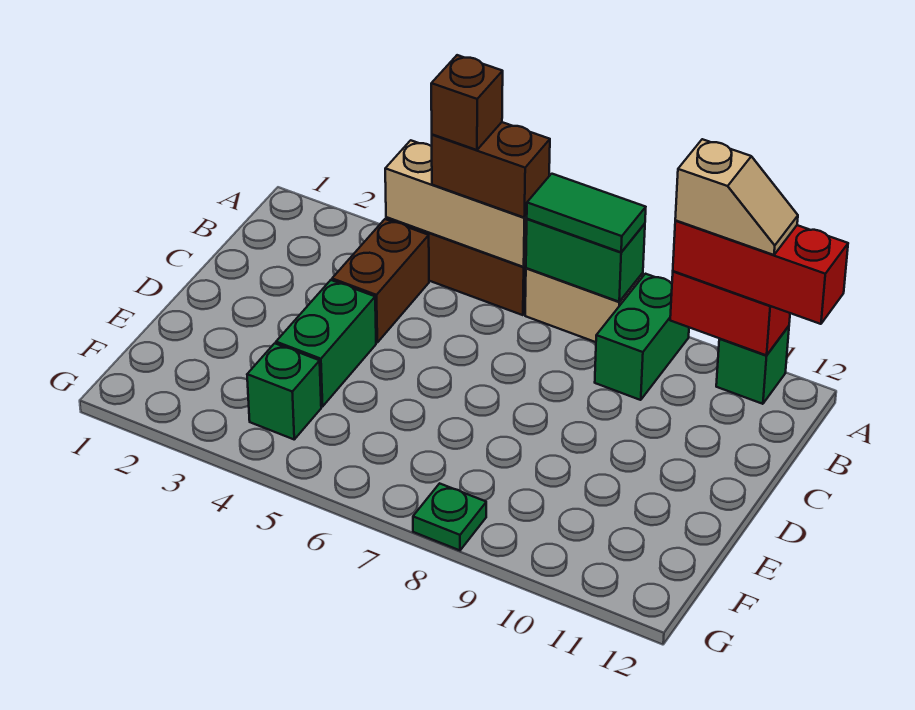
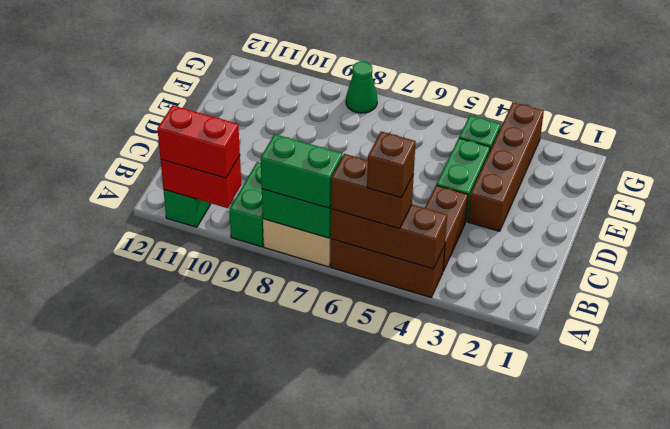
tan brick A4:A6 level 2 -> brown brick A4:A6 level 2
green tile A7:A8 level 3 -> green brick A7:A8 level 3
red brick A10:A12 level 3 -> red brick A10:A11 level 3
tan slope A10:A11 level 4 top 10 -> none
none -> brown brick D3:G3 level 1
green plate G8 level 1 -> green cone G8 level 1

